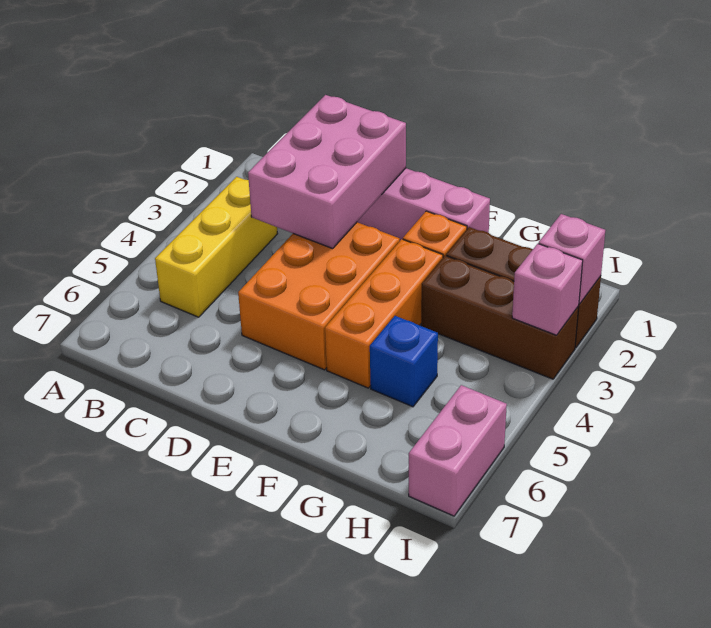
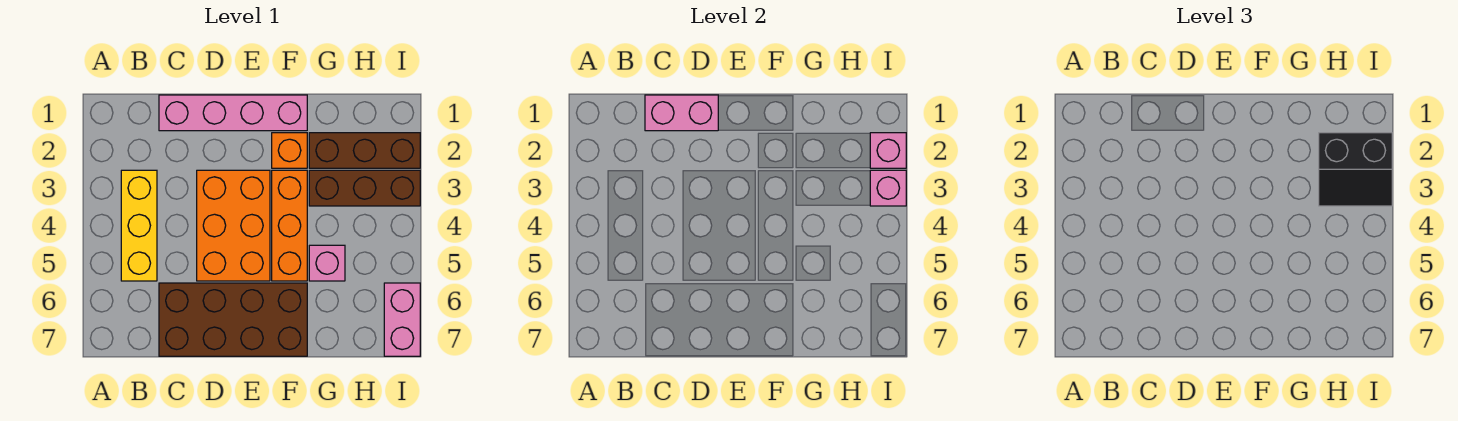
pink brick C1:D3 level 2 -> pink brick C1:D1 level 2
none -> brown brick C6:F7 level 1
blue brick G5 level 1 -> pink brick G5 level 1
none -> black slope H2:I3 level 3 top 2

